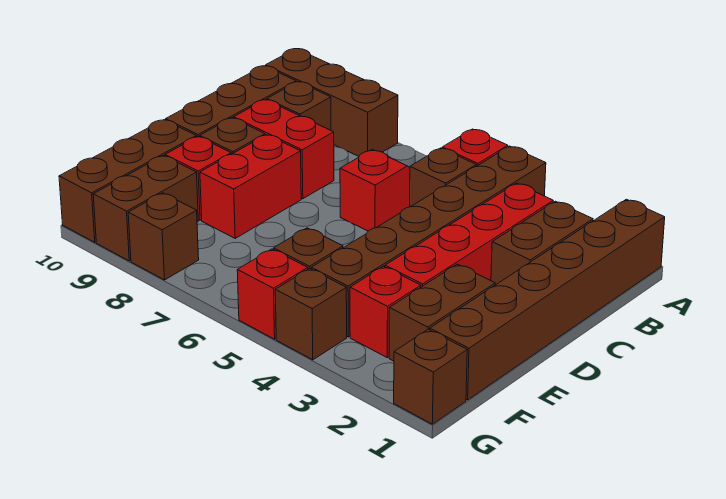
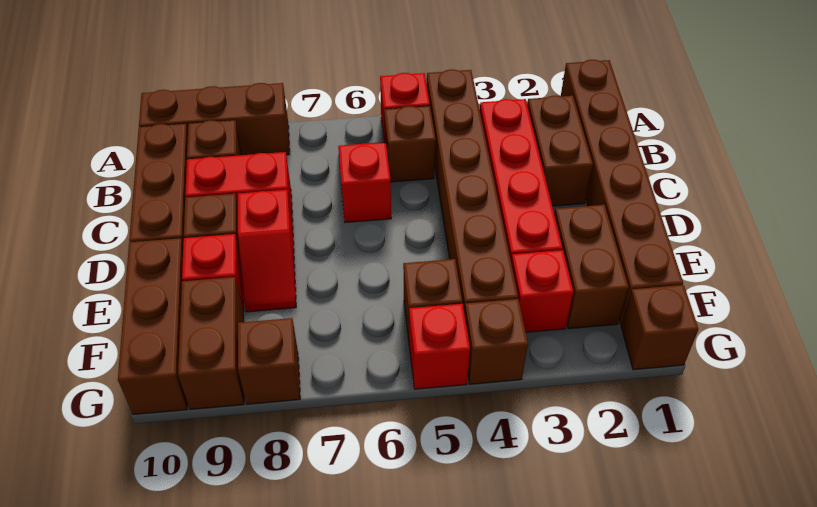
red brick D8:E8 level 1 -> red slope D8:E8 level 1 top D

